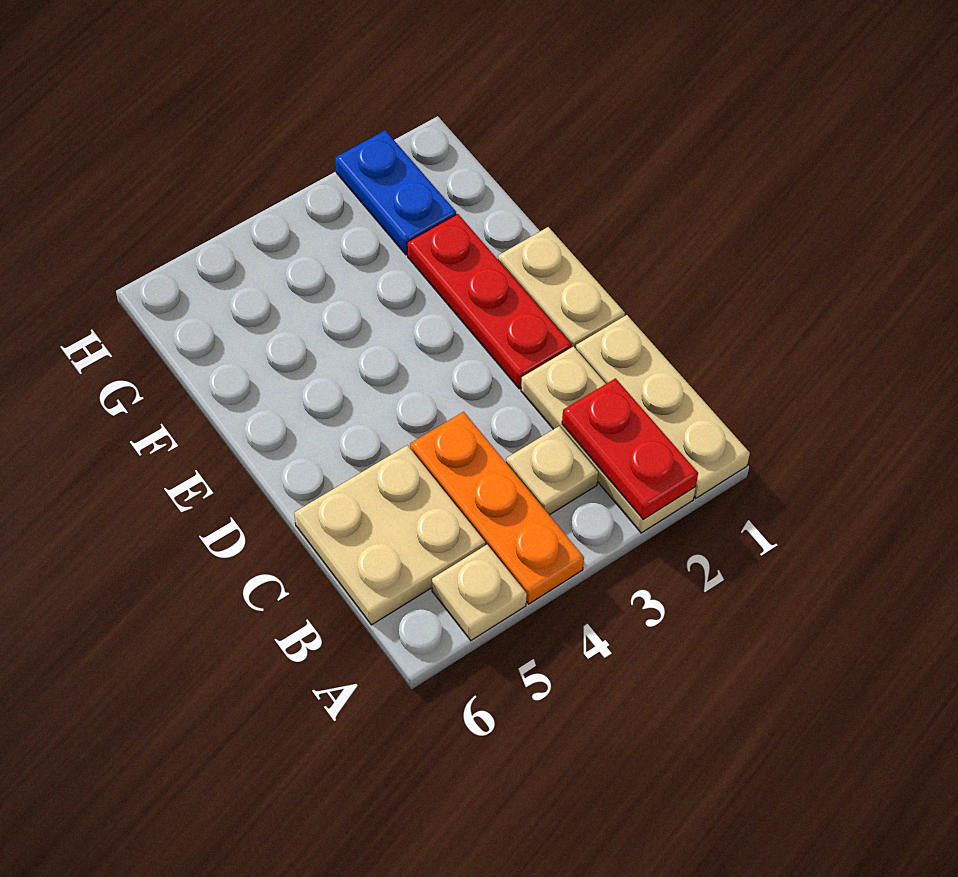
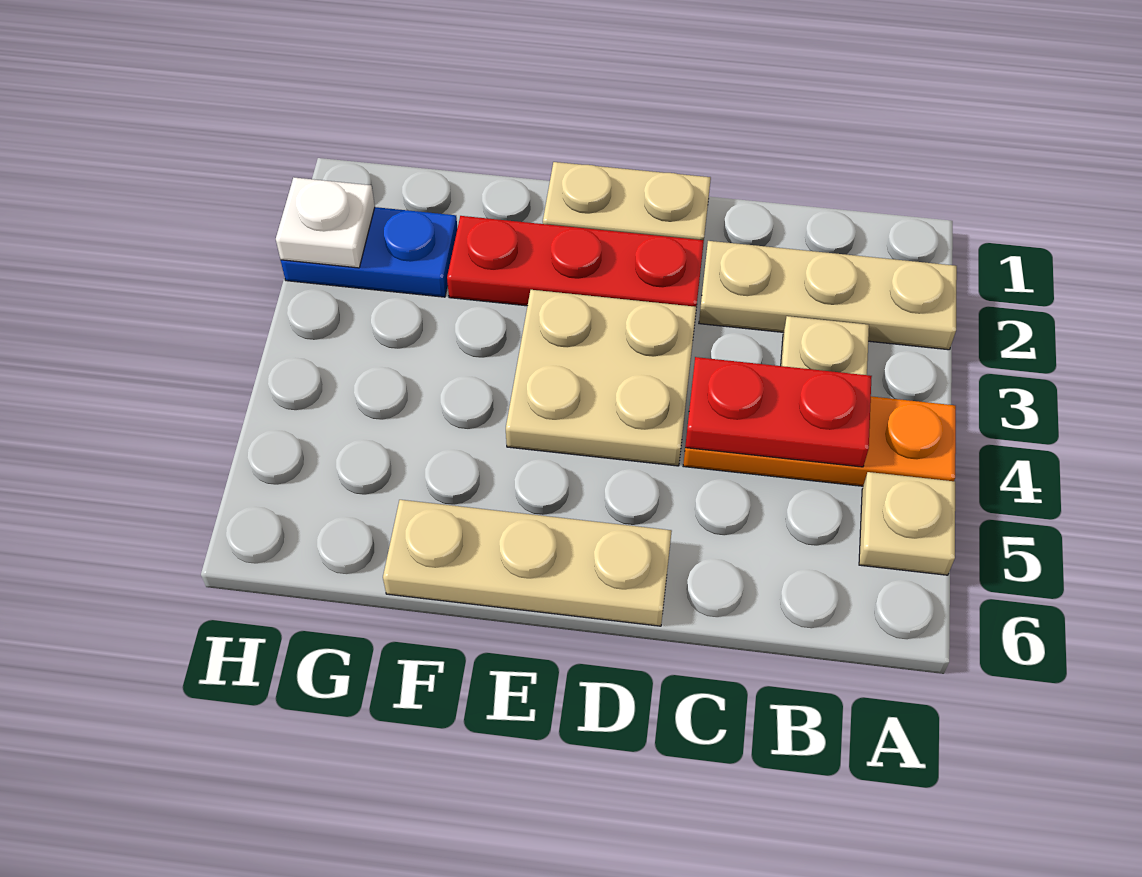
tan plate A1:C1 level 1 -> tan plate D6:F6 level 1
red plate A2:B2 level 2 -> red plate B4:C4 level 2
tan plate B5:C6 level 1 -> tan plate D3:E4 level 1
none -> white plate H2 level 2

